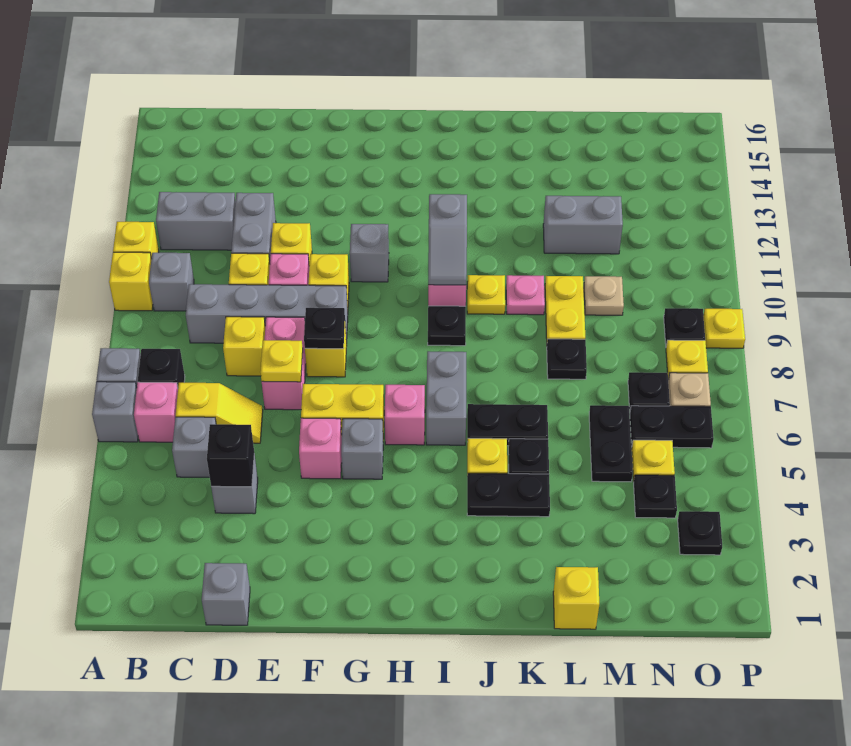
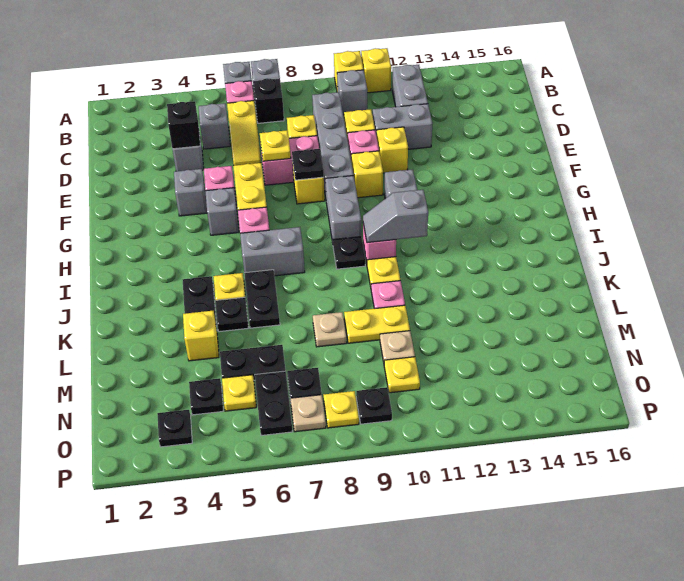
grey brick D1 level 1 -> grey brick F4 level 1
yellow brick L1 level 1 -> yellow brick L4 level 1
black plate L8 level 1 -> tan plate L8 level 1
grey brick L12:M12 level 1 -> grey brick G9:H9 level 1
yellow plate P9 level 1 -> yellow plate N10 level 1

